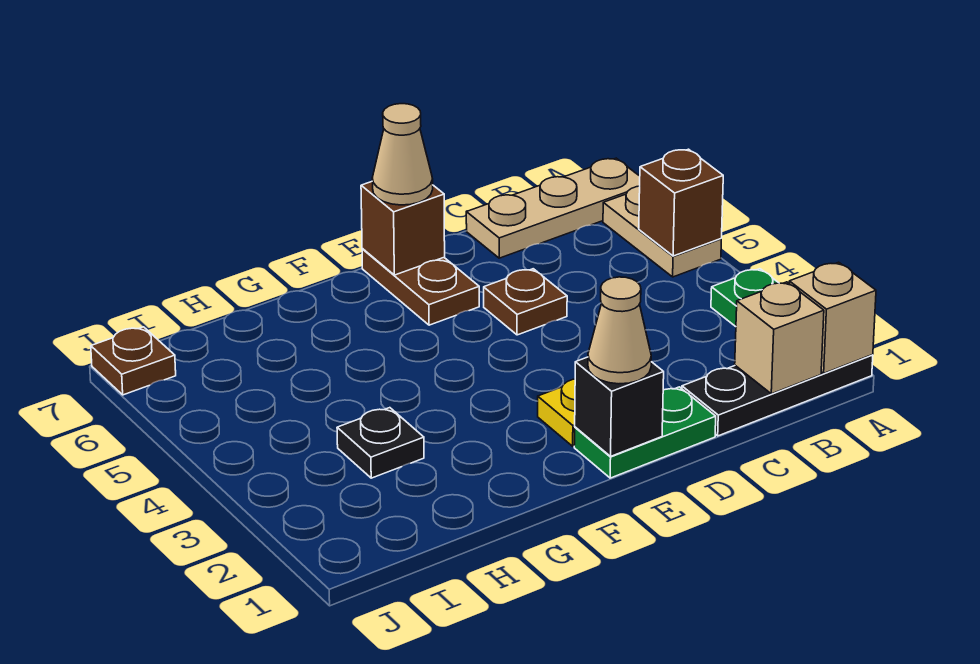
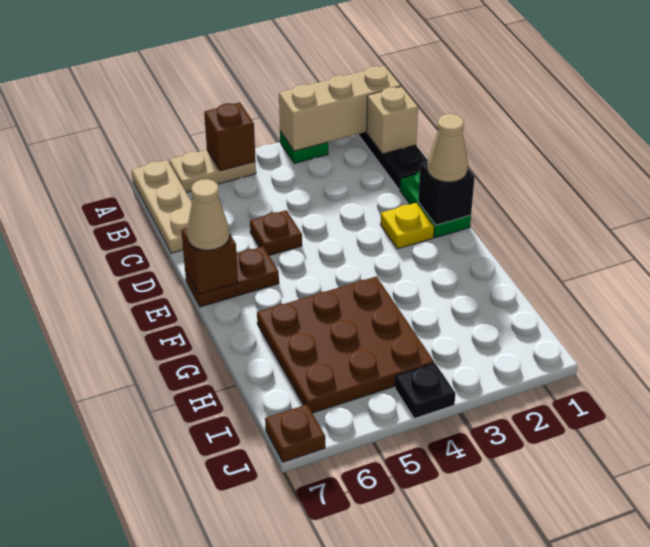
tan brick A1 level 2 -> tan brick A1:A3 level 2
none -> brown plate G4:I6 level 1
black plate H3 level 1 -> black plate J4 level 1

